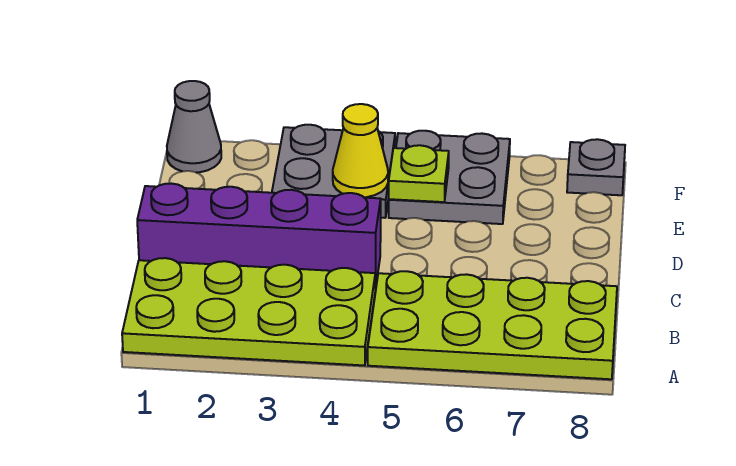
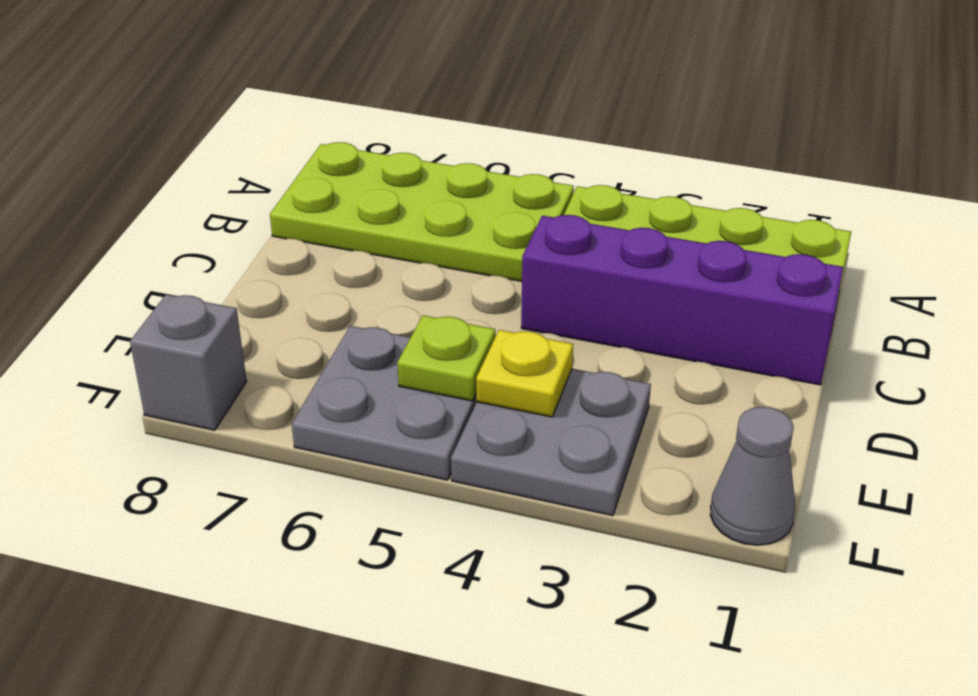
yellow cone E4 level 2 -> yellow plate E4 level 2
grey plate F8 level 1 -> grey brick F8 level 1

